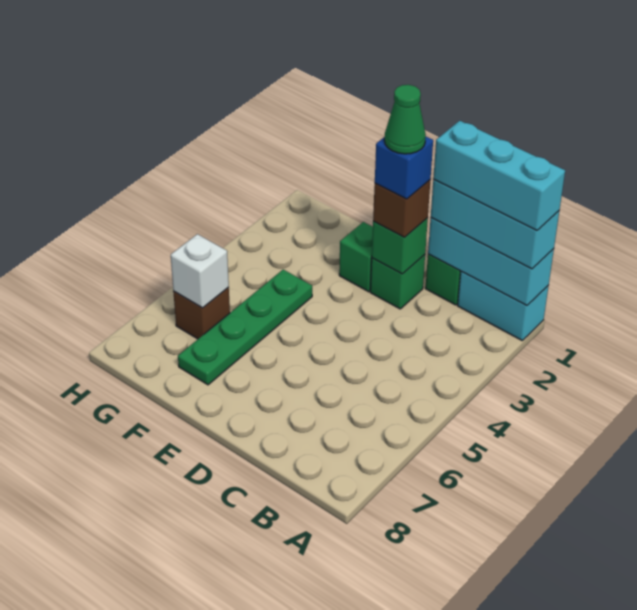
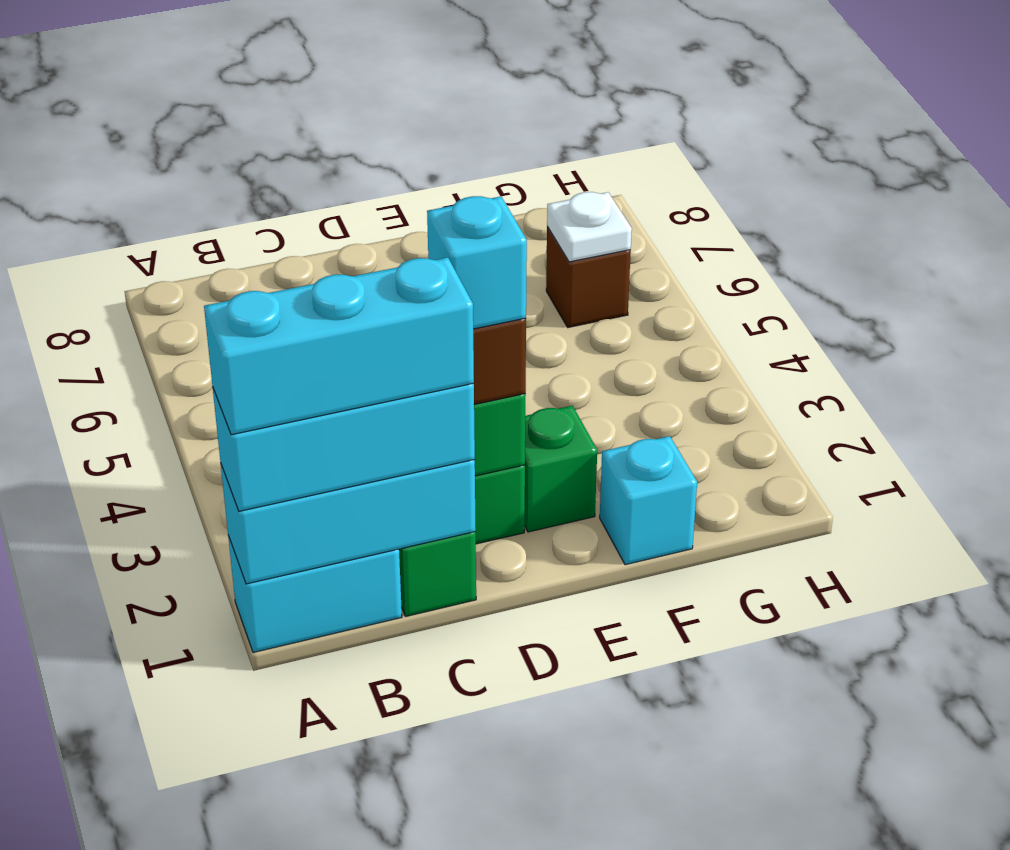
blue brick D2 level 4 -> cyan brick D2 level 4
green cone D2 level 5 -> none
none -> cyan brick F1 level 1
green plate F4:F7 level 1 -> none
white brick G6 level 2 -> white plate G6 level 2

